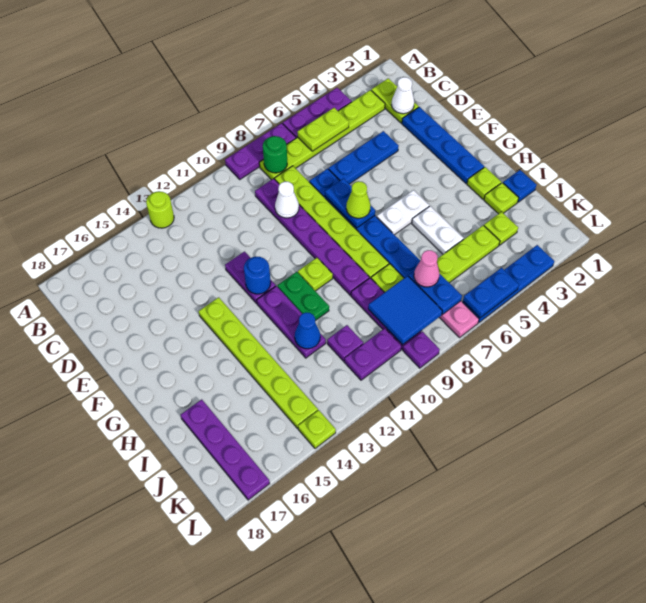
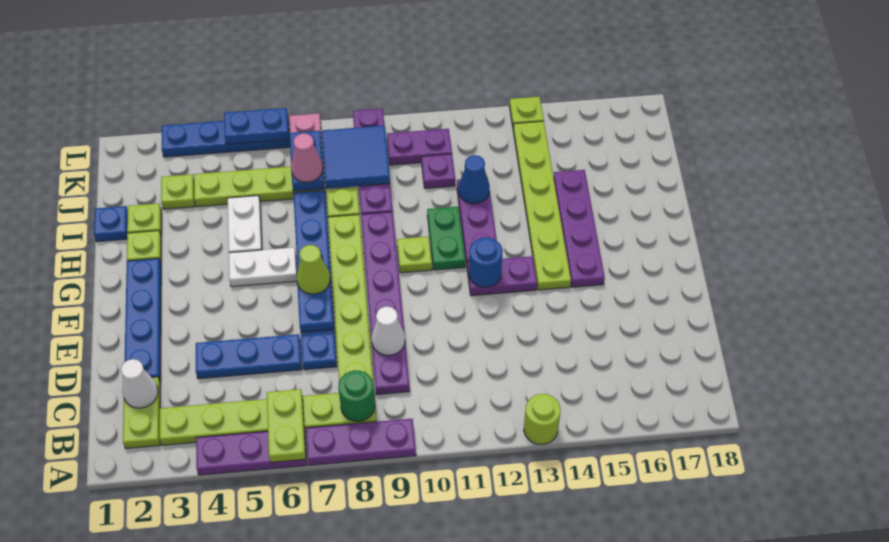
lime plate B5:B6 level 2 -> lime plate A6:B6 level 2
purple plate E12:F12 level 1 -> purple plate F12:F13 level 1
purple plate I17:L17 level 1 -> purple plate F15:I15 level 1

